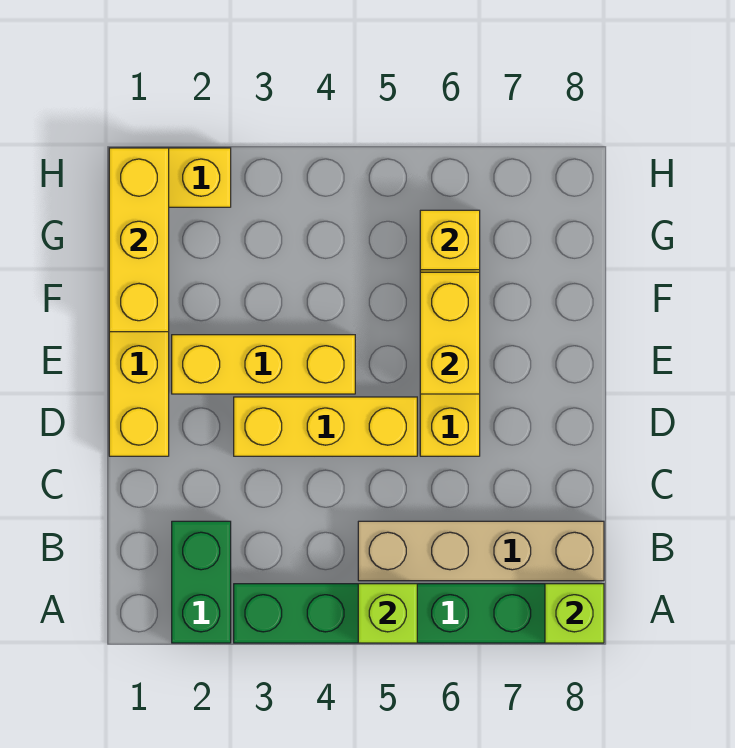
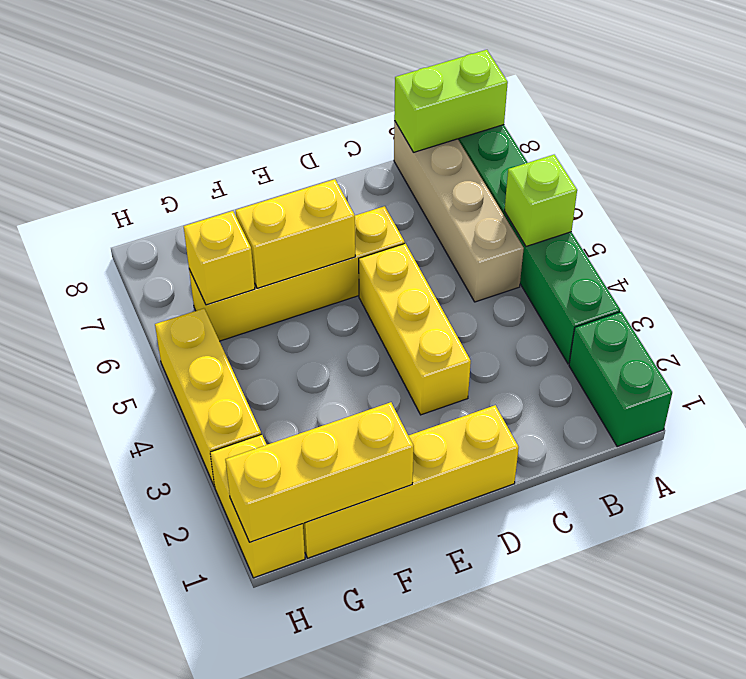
green brick A2:B2 level 1 -> green brick A1:A2 level 1
lime brick A8 level 2 -> lime brick A8:B8 level 2
yellow brick E2:E4 level 1 -> yellow brick H3:H5 level 1

